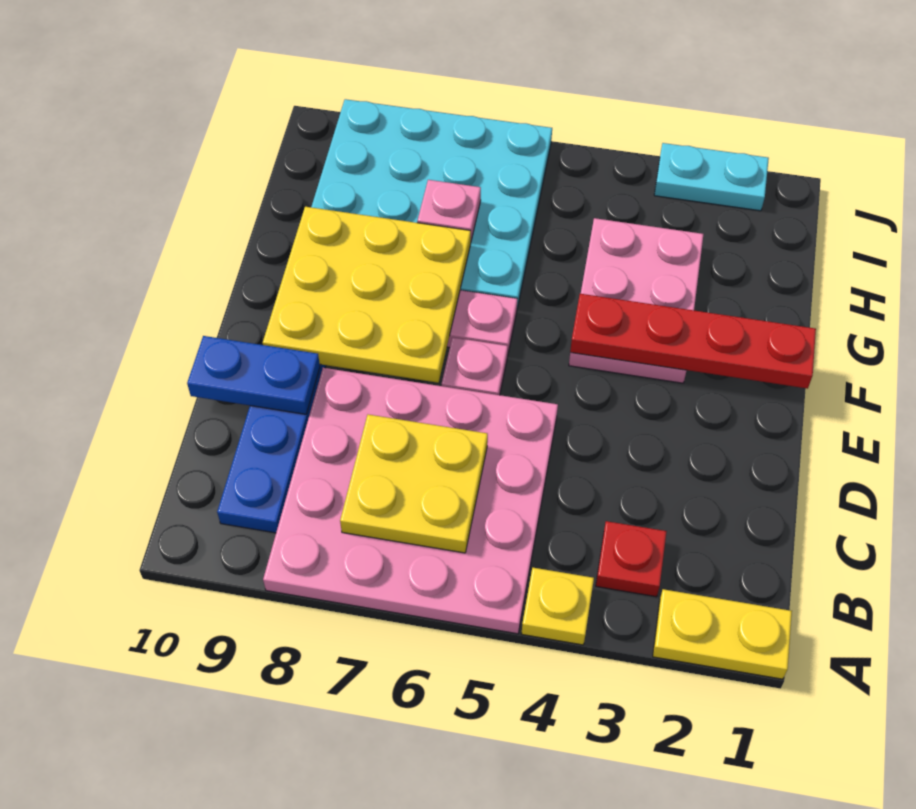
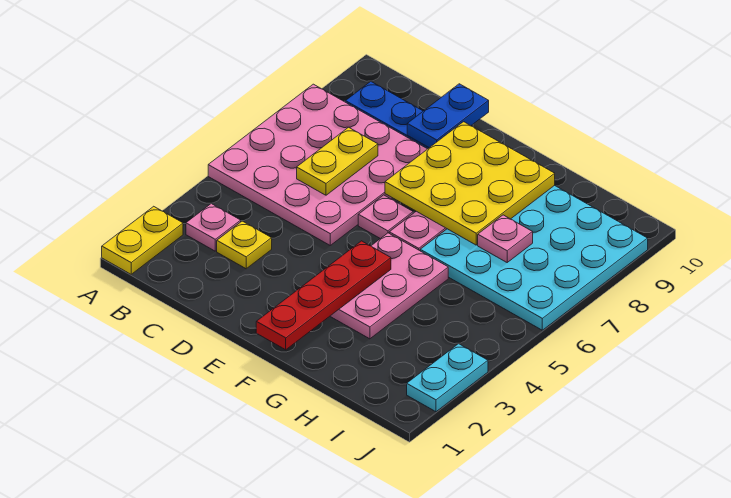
yellow plate A4 level 1 -> yellow plate C3 level 1
red plate B3 level 1 -> pink plate B3 level 1
yellow plate B6:C7 level 2 -> yellow plate C6:C7 level 2
pink plate F3:H4 level 1 -> pink plate F3:G5 level 1

